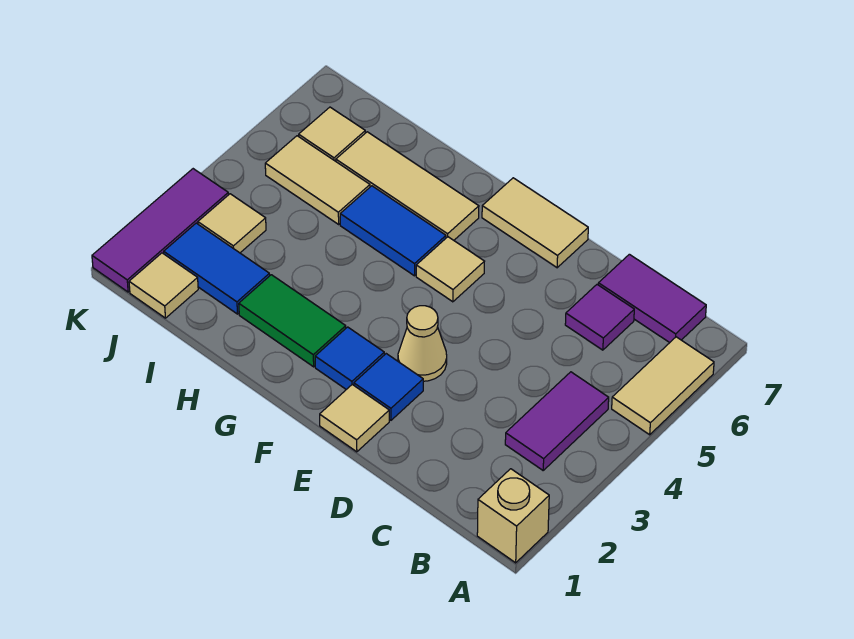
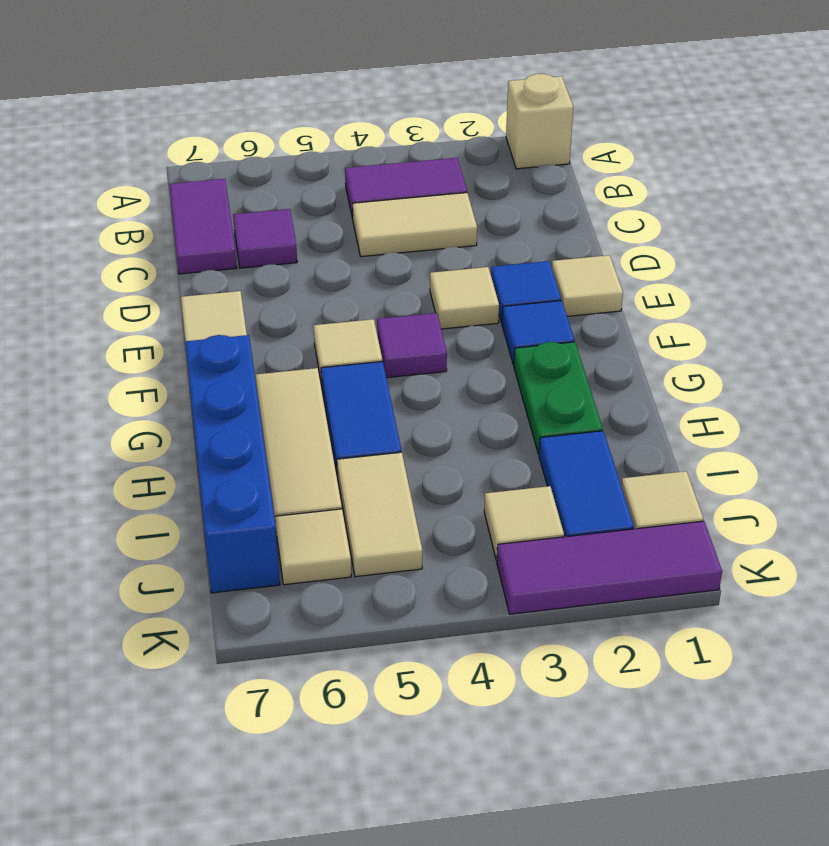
tan tile A5:A6 level 1 -> tan tile C3:C4 level 1
tan cone E3 level 1 -> tan tile E3 level 1
none -> purple tile F4 level 1
green tile G2:H2 level 1 -> green plate G2:H2 level 1
none -> blue brick G7:J7 level 1

